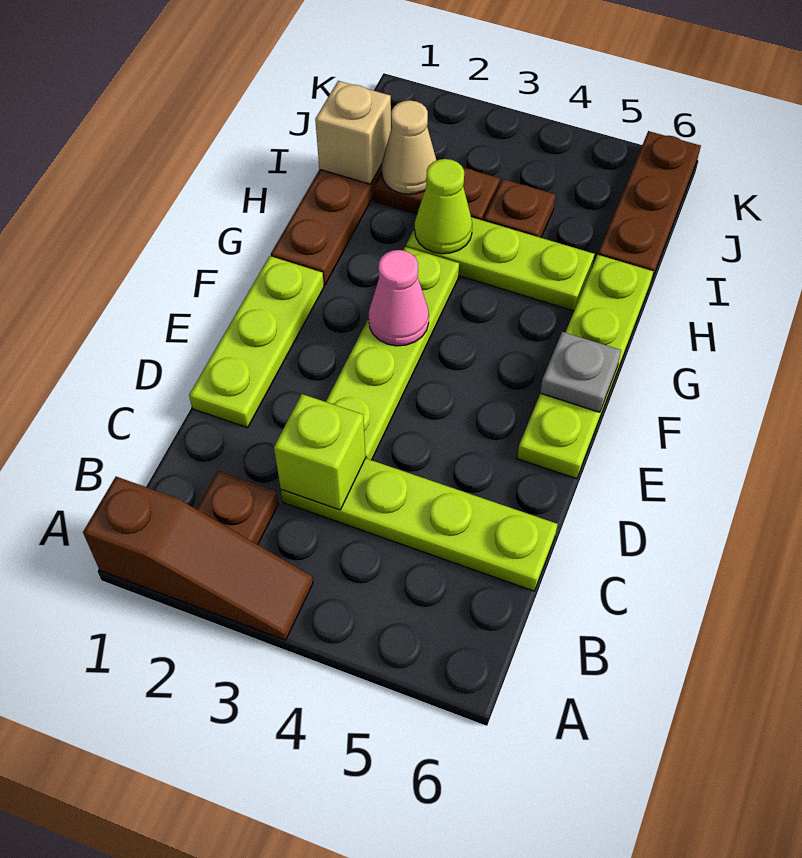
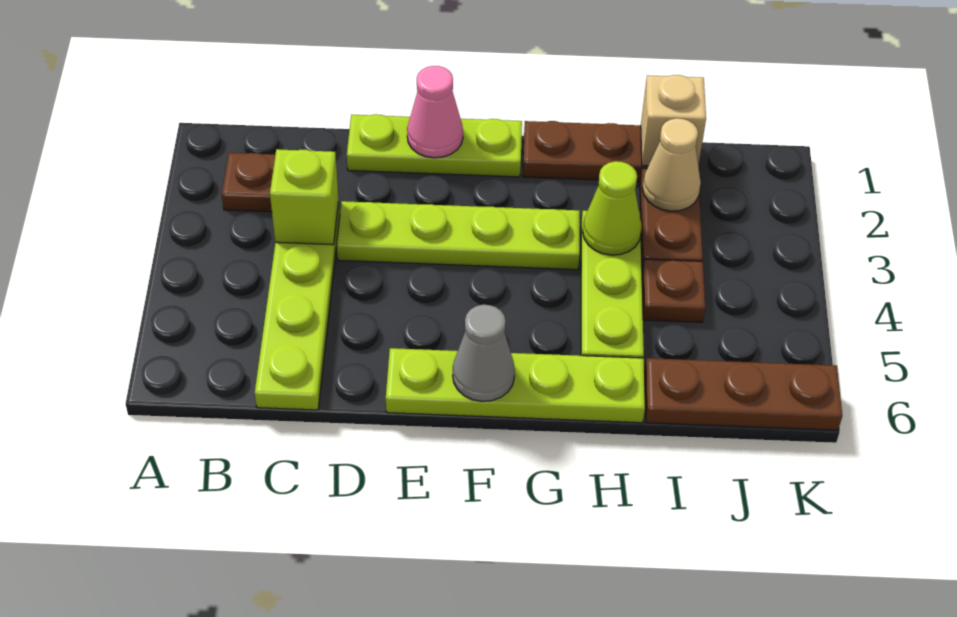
brown slope A1:A3 level 1 top 1 -> none
pink cone F3 level 2 -> pink cone E1 level 2
grey plate F6 level 2 -> grey cone F6 level 2

